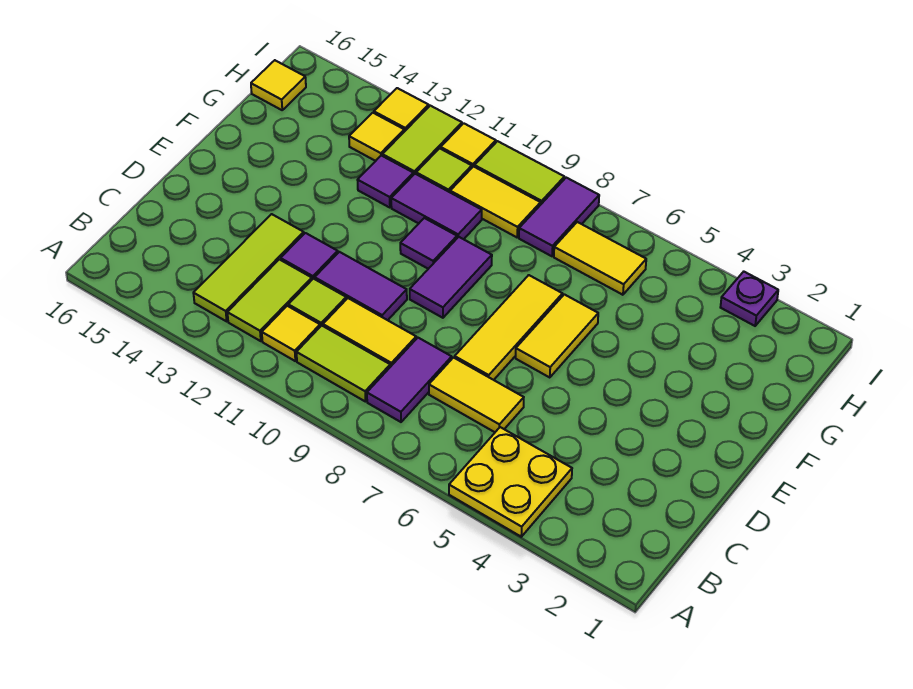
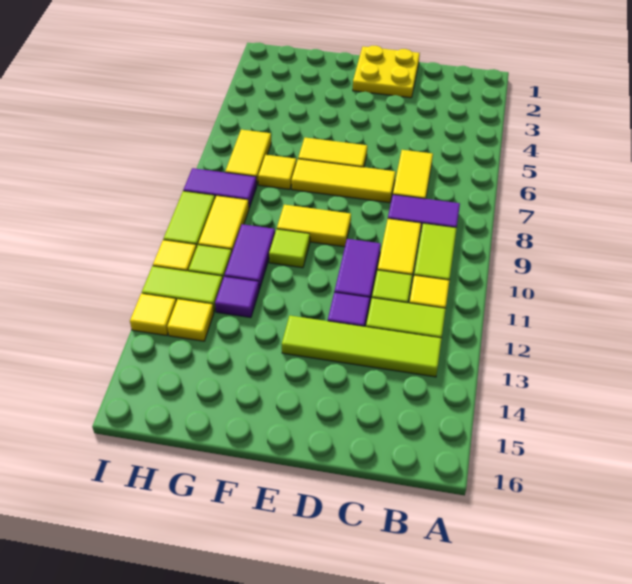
yellow plate A4:B5 level 1 -> yellow plate D1:E2 level 1
lime tile B13:D13 level 1 -> lime tile B13:E13 level 1
purple tile E9:F9 level 1 -> yellow tile E9:F9 level 1
purple tile F10 level 1 -> lime tile F10 level 1
yellow tile H16 level 1 -> yellow tile G7 level 1
purple plate I3 level 1 -> none

